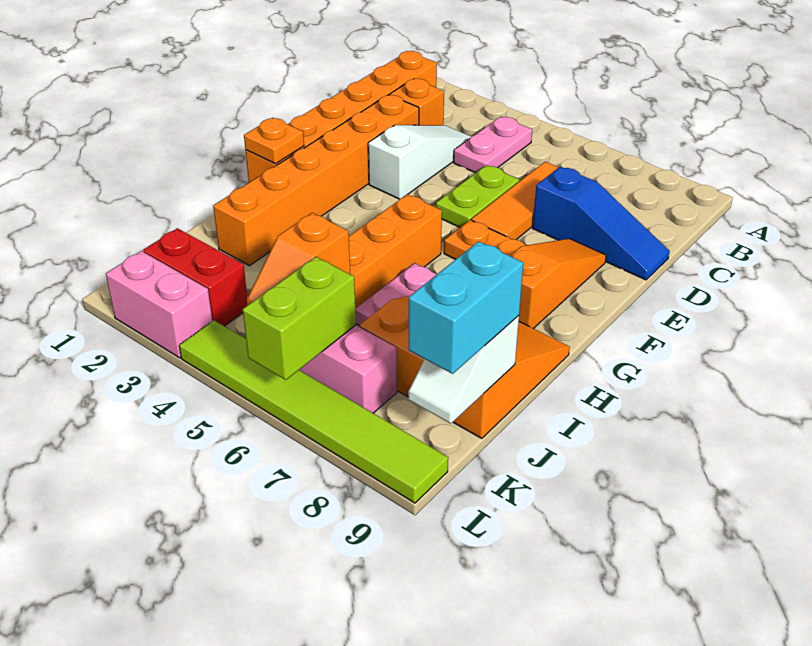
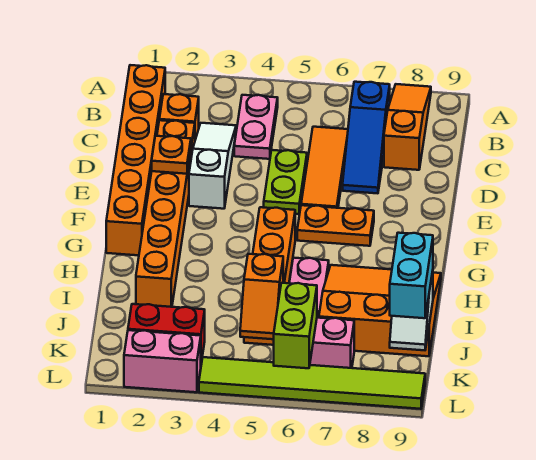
blue slope D7:D9 level 1 top 7 -> blue slope B7:D7 level 1 top B
orange slope E8:G8 level 1 top G -> orange slope A8:C8 level 1 top C
orange plate G1 level 2 -> orange plate E2 level 2

